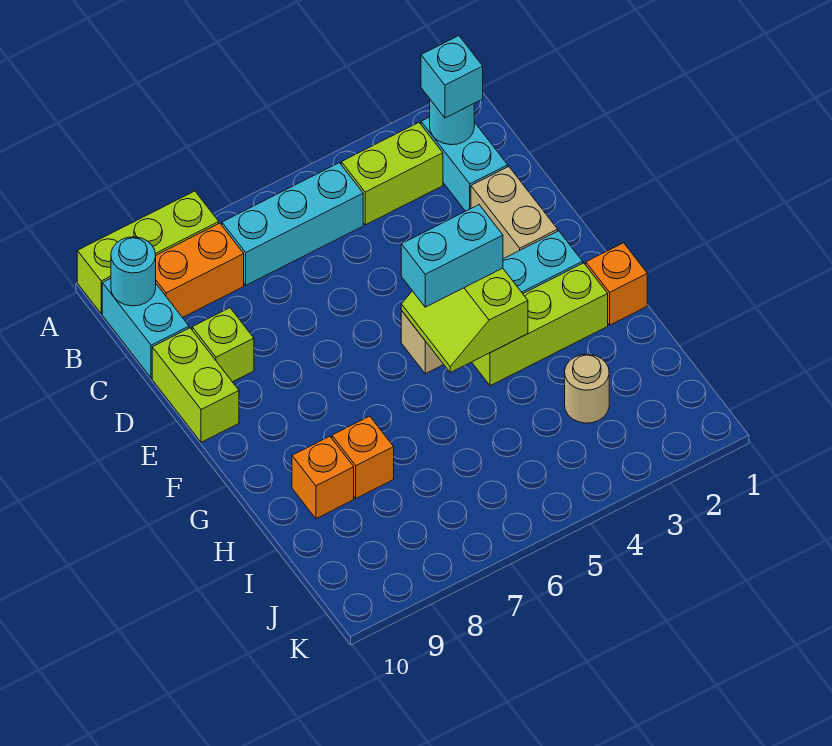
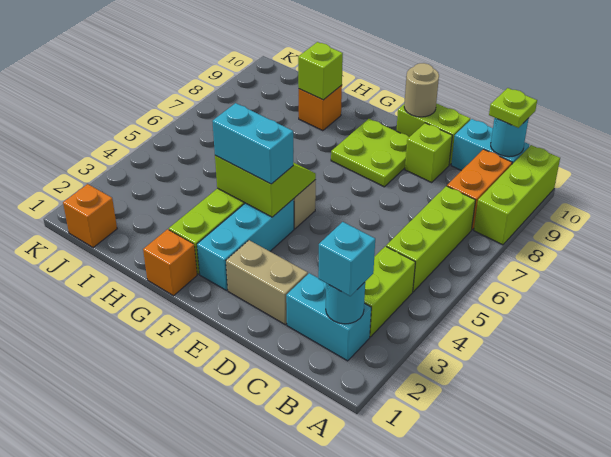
cyan brick B5:B7 level 1 -> lime brick B5:B7 level 1
none -> lime plate B10 level 3
none -> lime plate E8:F9 level 1
cyan brick F4:F5 level 3 -> cyan brick F4:G4 level 3
orange brick H8 level 1 -> orange brick J1 level 1
none -> lime brick H9 level 2
tan round brick I3 level 1 -> tan round brick E10 level 2

